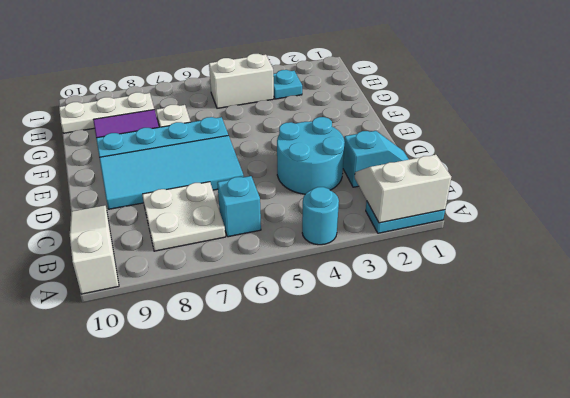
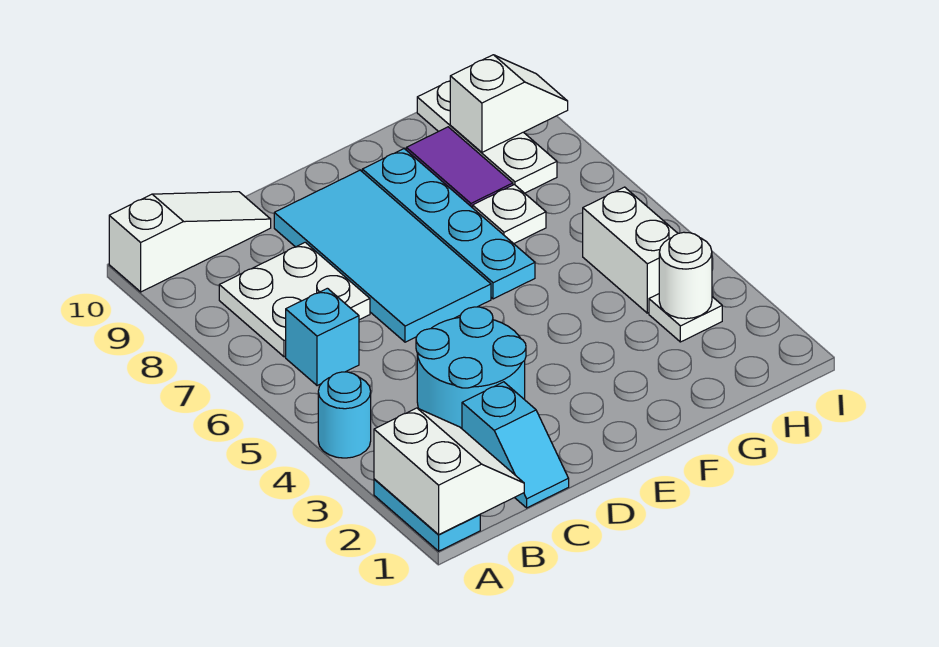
cyan plate H3 level 1 -> white plate H3 level 1
none -> white round brick H3 level 2
none -> white slope H9:I9 level 2 top H

